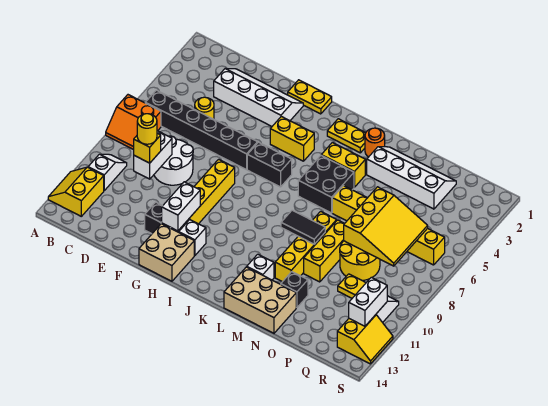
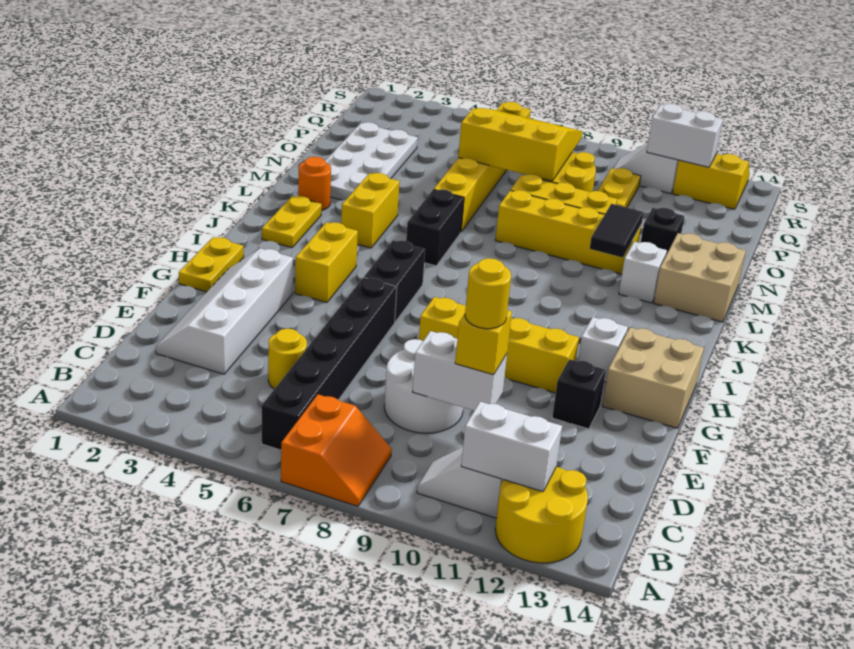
yellow slope A12:B13 level 1 top B -> yellow round brick A12:B13 level 1
white brick G11:G12 level 2 -> white brick B11:B12 level 2
black brick K5:L6 level 1 -> black brick K6:L6 level 1
black tile L9:M9 level 2 -> black tile L11:M11 level 2
tan brick L13:N14 level 1 -> tan brick L13:M14 level 1
white slope M2:P3 level 1 top 3 -> white plate M2:P3 level 1

